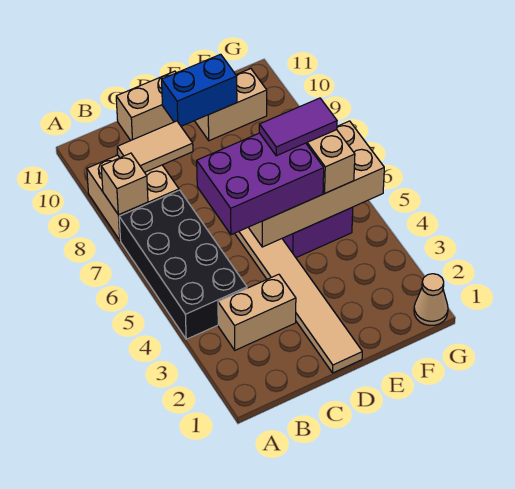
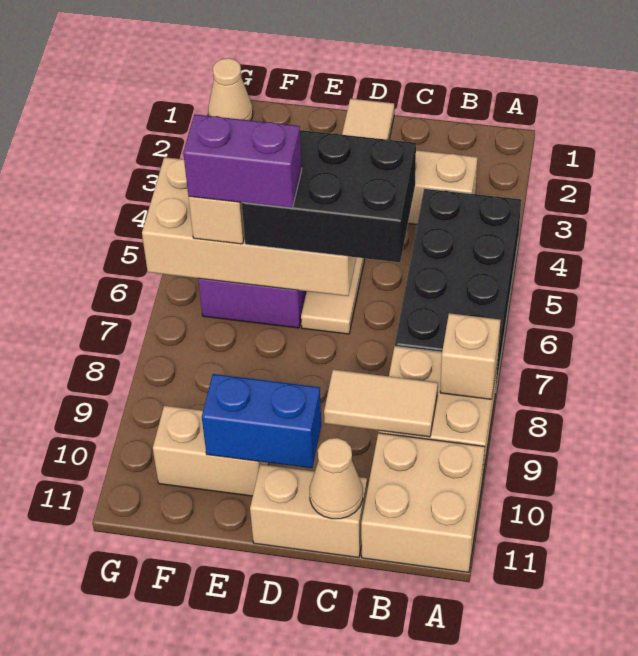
none -> tan brick A10:B11 level 1
purple brick C5:E6 level 3 -> black brick C5:E6 level 3
none -> tan cone C11 level 2
purple tile E6:F6 level 4 -> purple brick E6:F6 level 4

